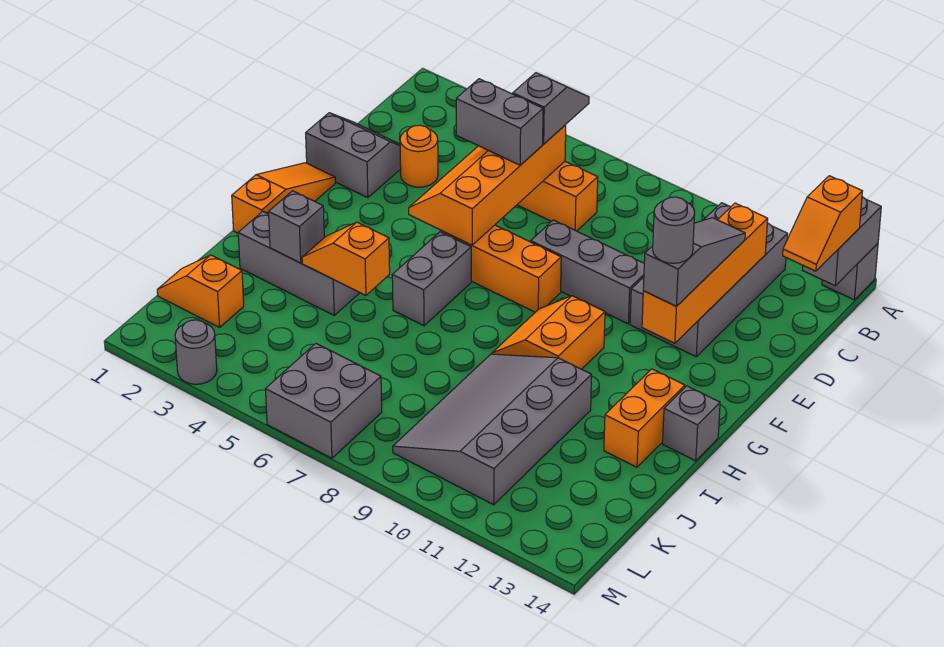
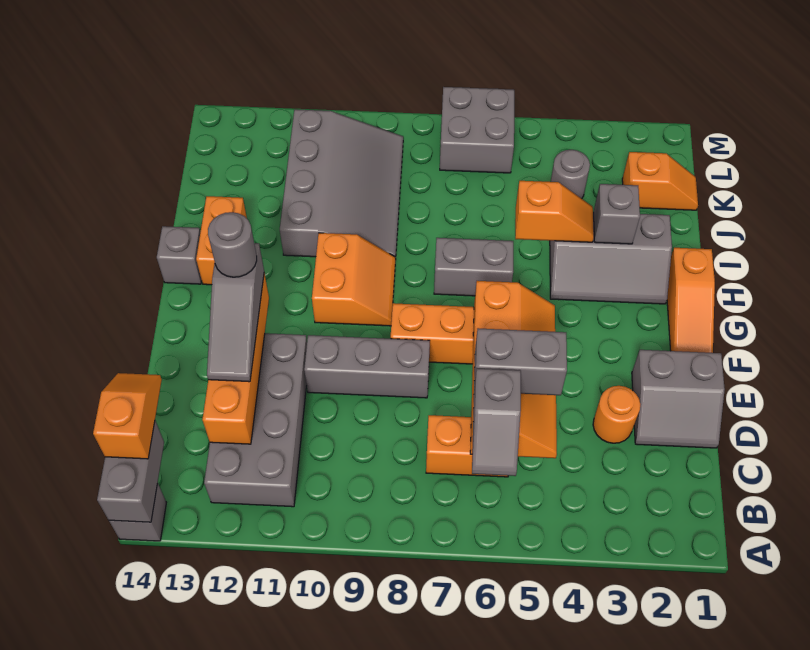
grey brick G6:H6 level 1 -> grey brick H6:H7 level 1
grey round brick M3 level 1 -> grey round brick K4 level 1

